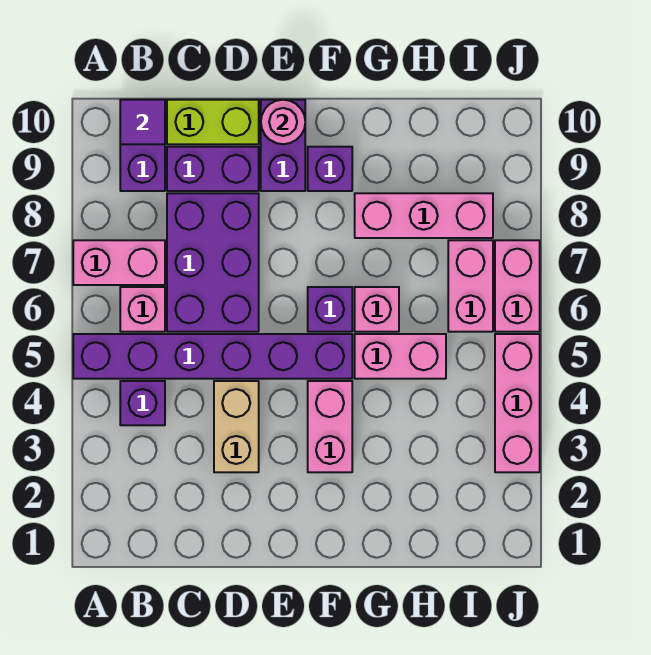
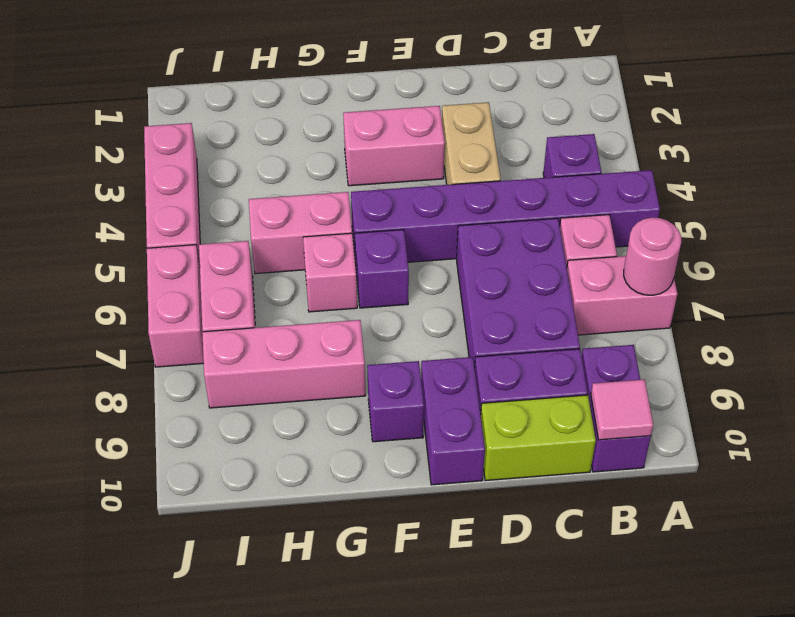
purple tile B10 level 2 -> pink tile B10 level 2
pink round brick E10 level 2 -> pink round brick A7 level 2
pink brick F3:F4 level 1 -> pink brick E3:F3 level 1

